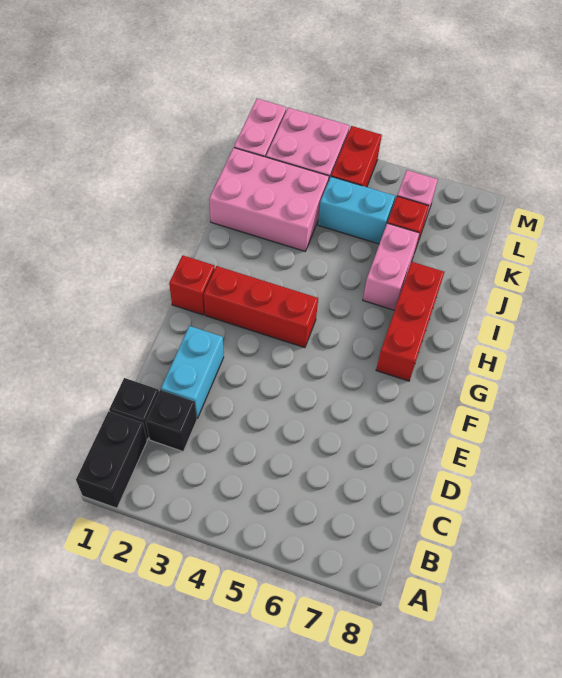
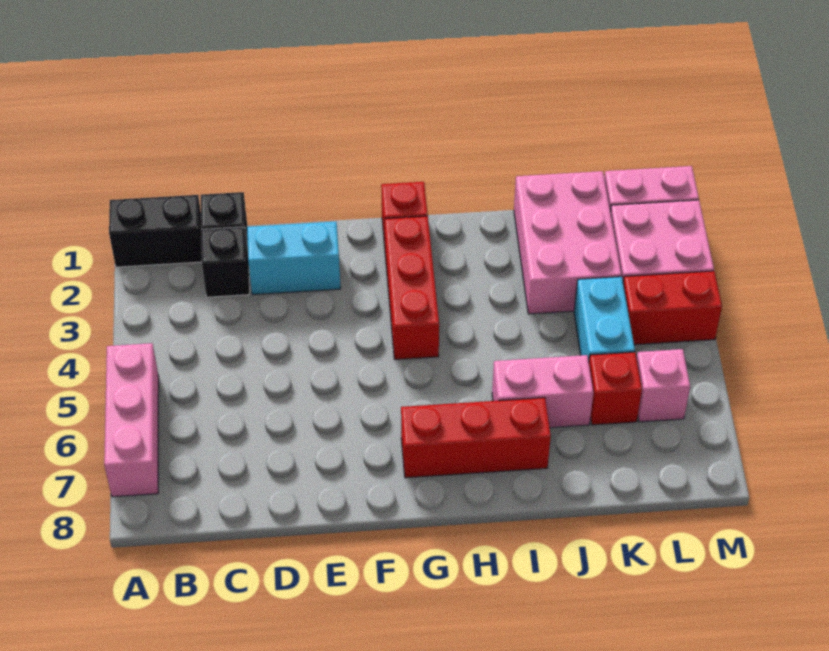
none -> pink brick A5:A7 level 1

